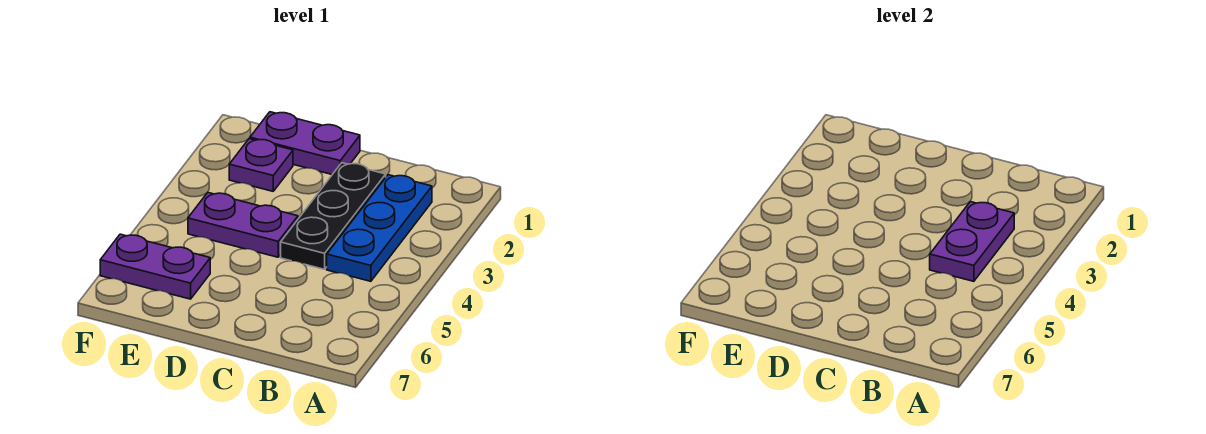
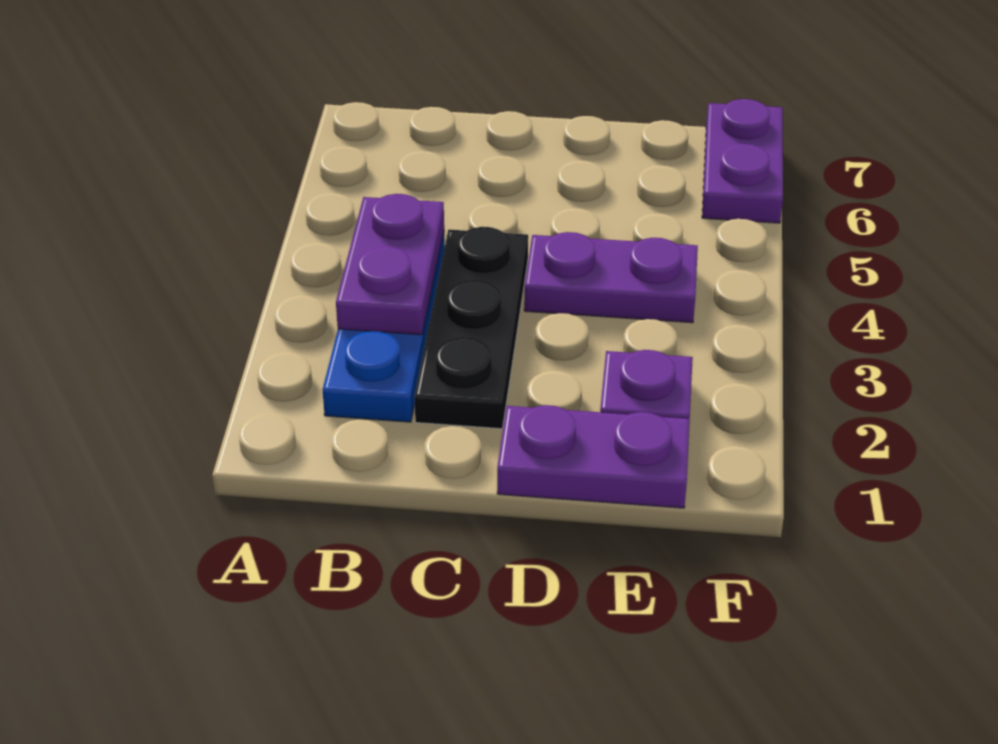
purple plate E6:F6 level 1 -> purple plate F6:F7 level 1

